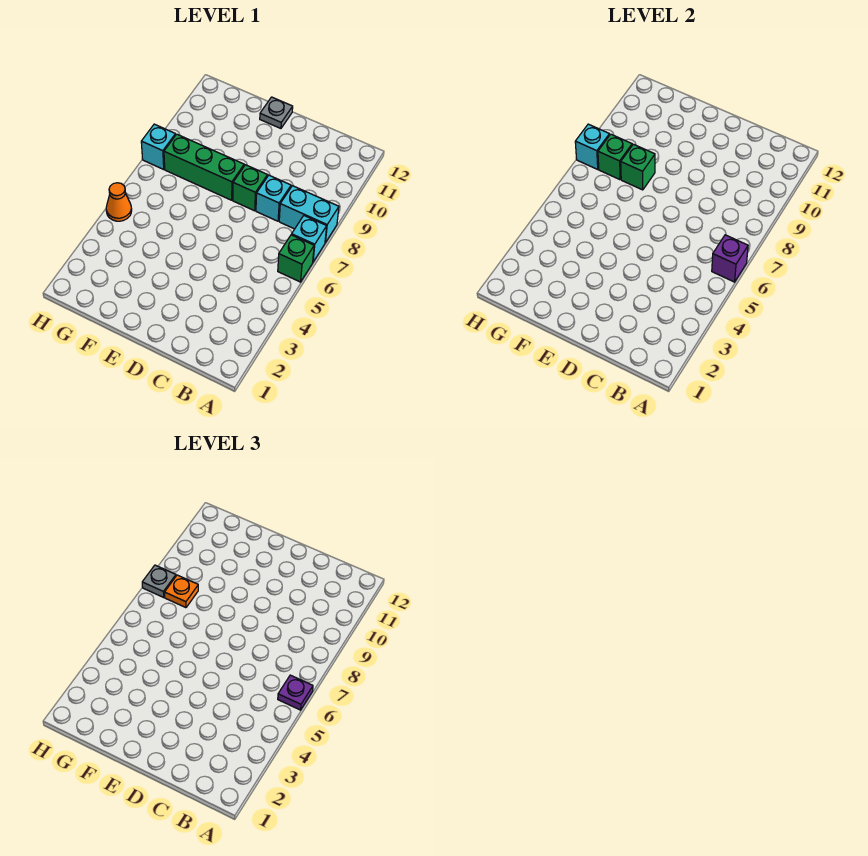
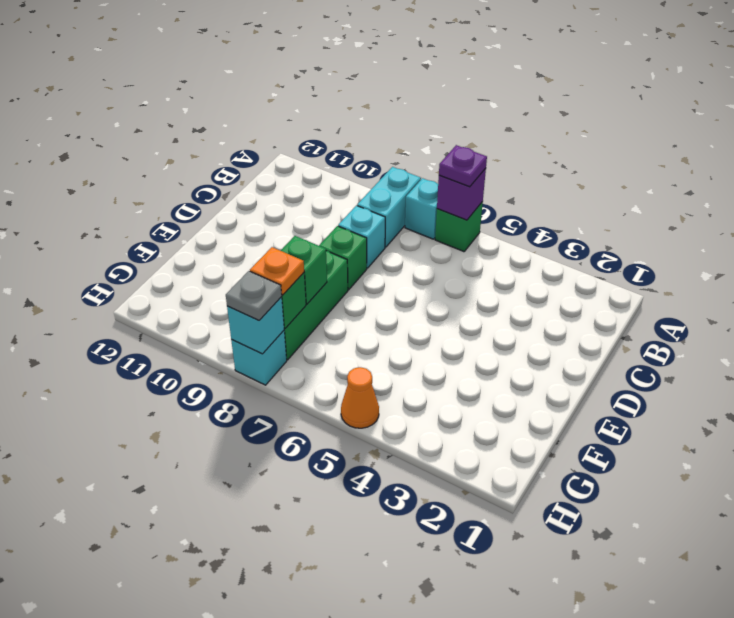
grey plate E12 level 1 -> none

